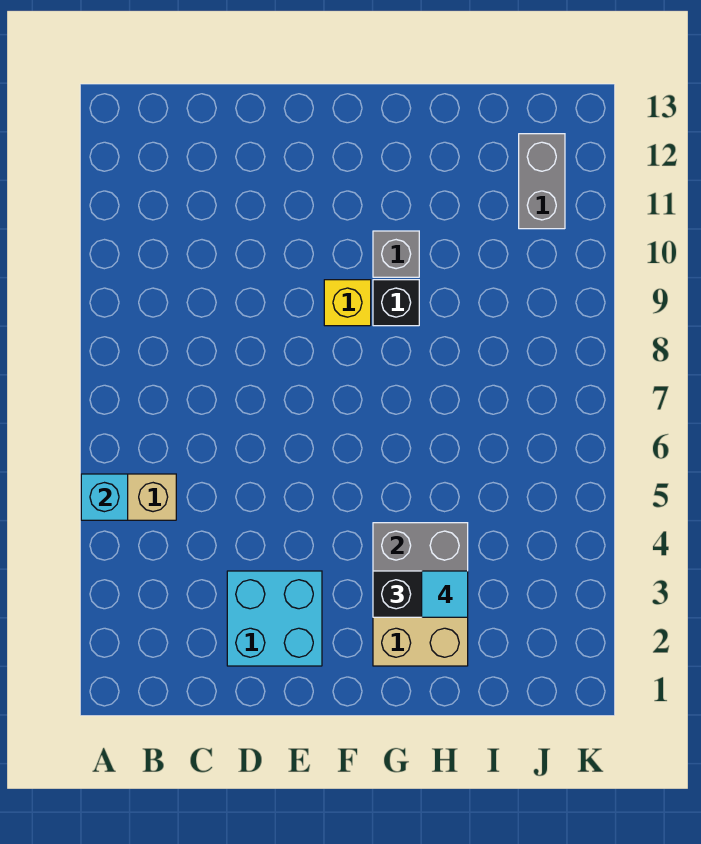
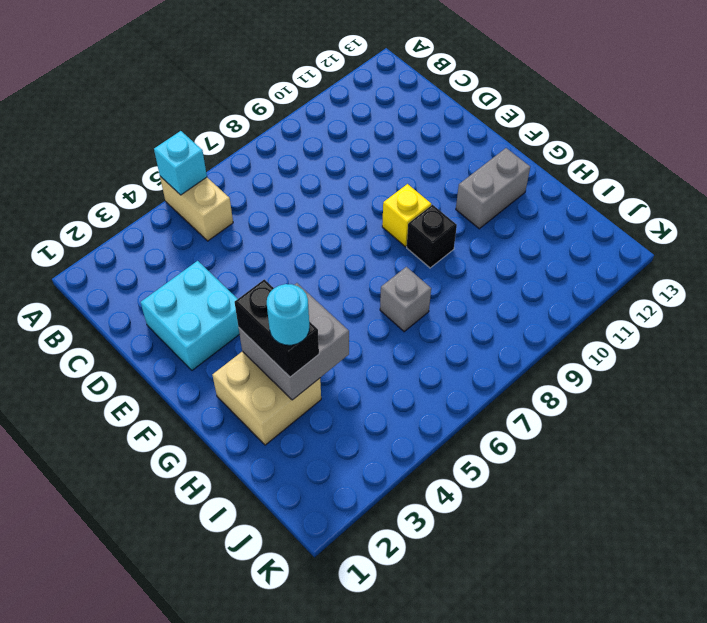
grey brick G10 level 1 -> grey brick H7 level 1
cyan tile H3 level 4 -> cyan round brick H3 level 4
grey brick J11:J12 level 1 -> grey brick G11:G12 level 1

